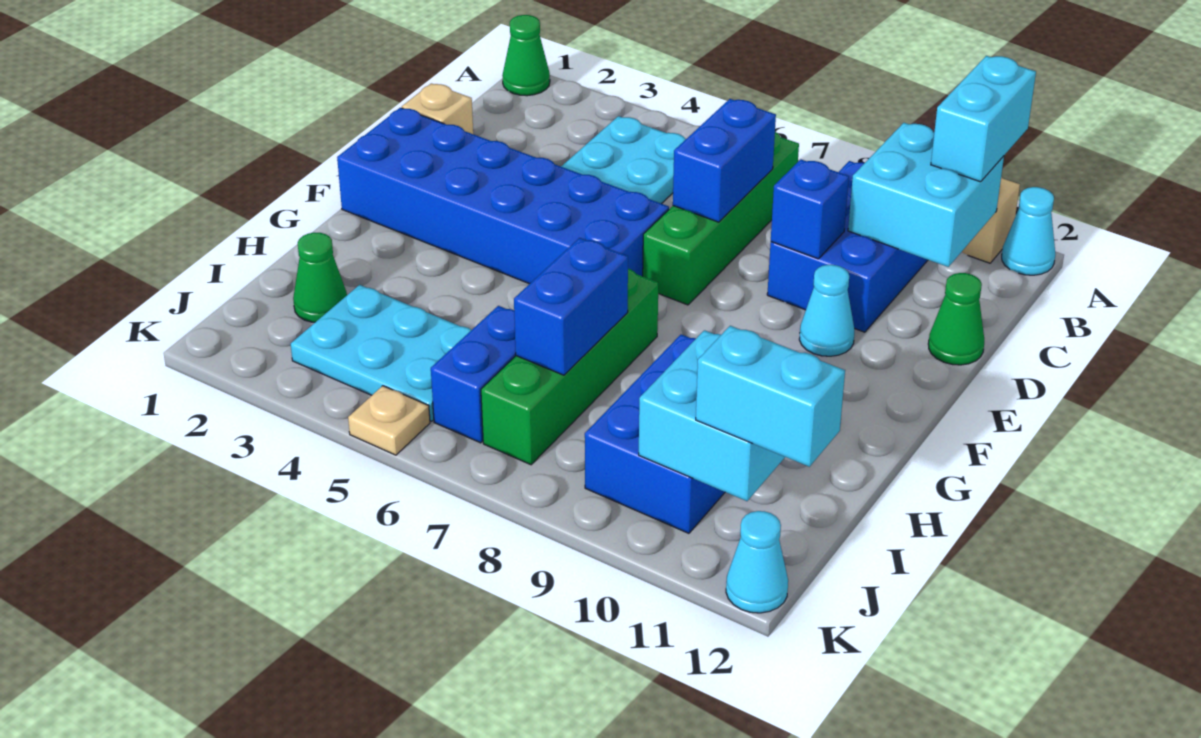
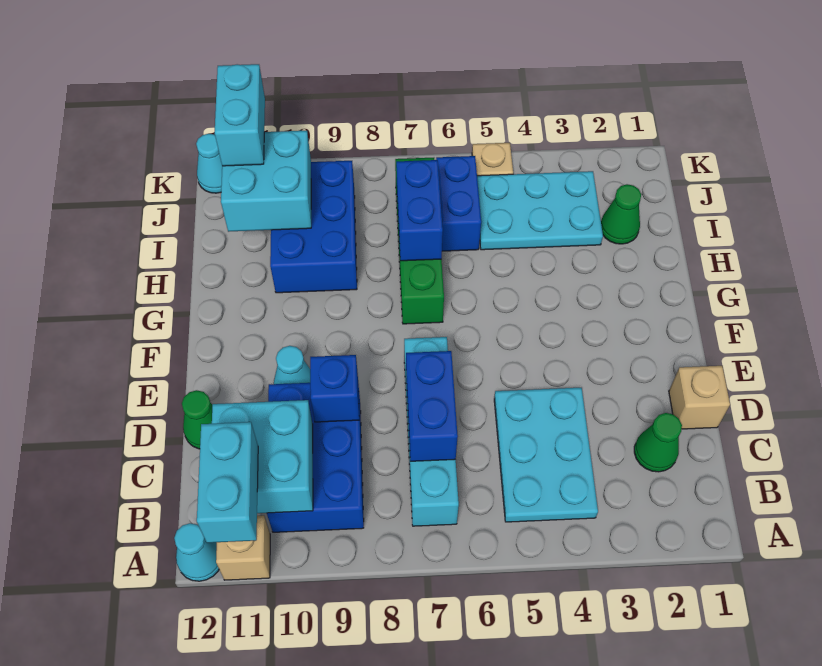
green cone A1 level 1 -> green cone C2 level 1
green brick B7:E7 level 1 -> cyan brick B7:E7 level 1
blue brick E1:F6 level 1 -> none
cyan brick J11:J12 level 3 -> cyan brick J11:K11 level 3

